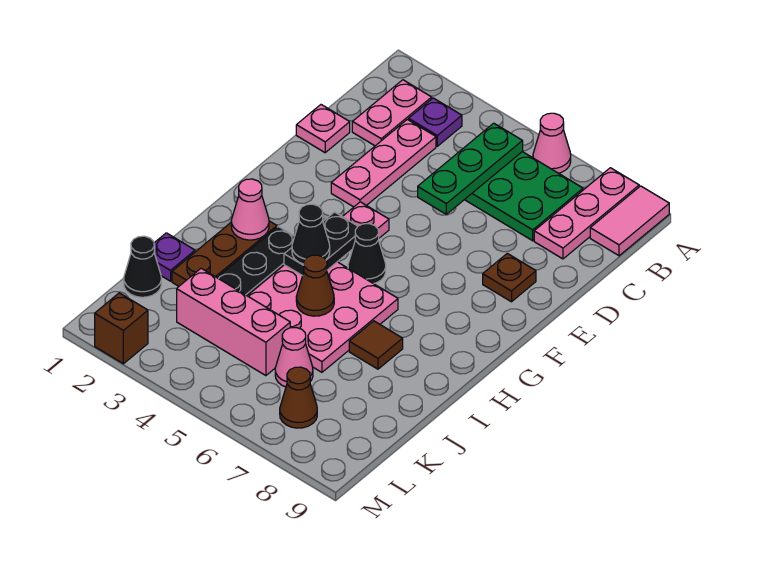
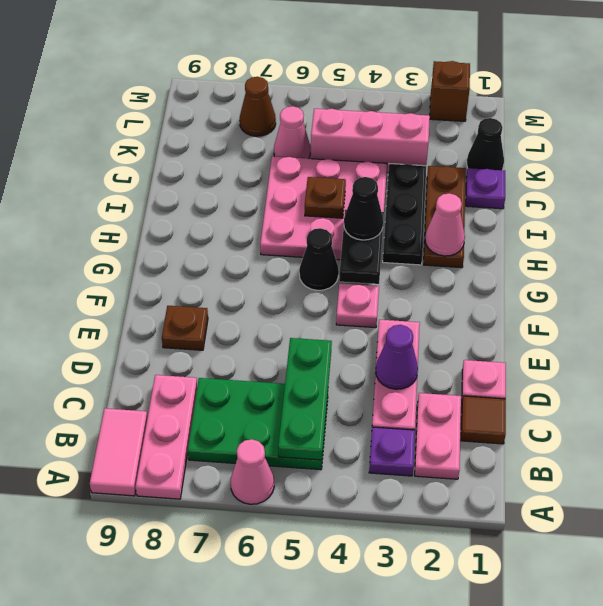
none -> purple cone D3 level 2
brown cone I5 level 2 -> brown plate I5 level 2
brown tile I7 level 1 -> brown tile C1 level 1

